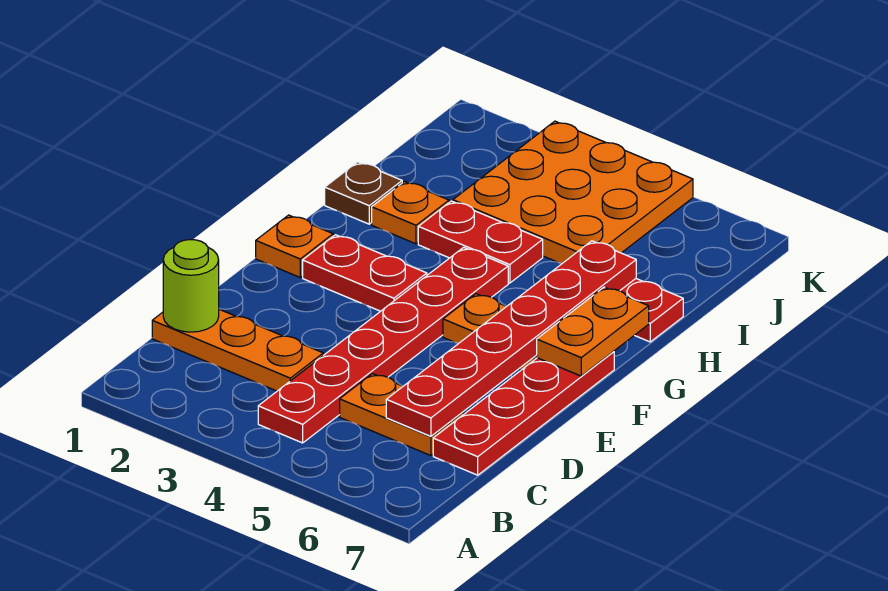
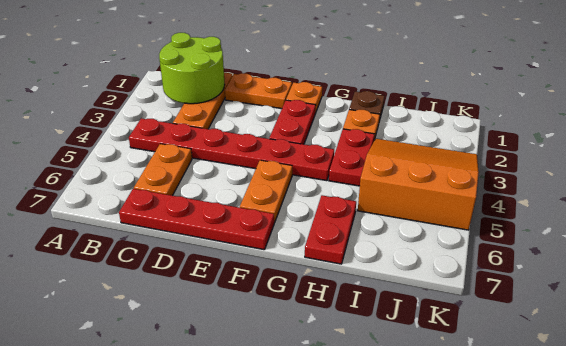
lime round brick C1 level 2 -> lime round brick B1:C2 level 2
red plate C6:H6 level 2 -> none
orange plate F7:G7 level 2 -> orange plate D1:E1 level 1
orange plate I3:K5 level 1 -> orange slope I3:K5 level 1 top 5

